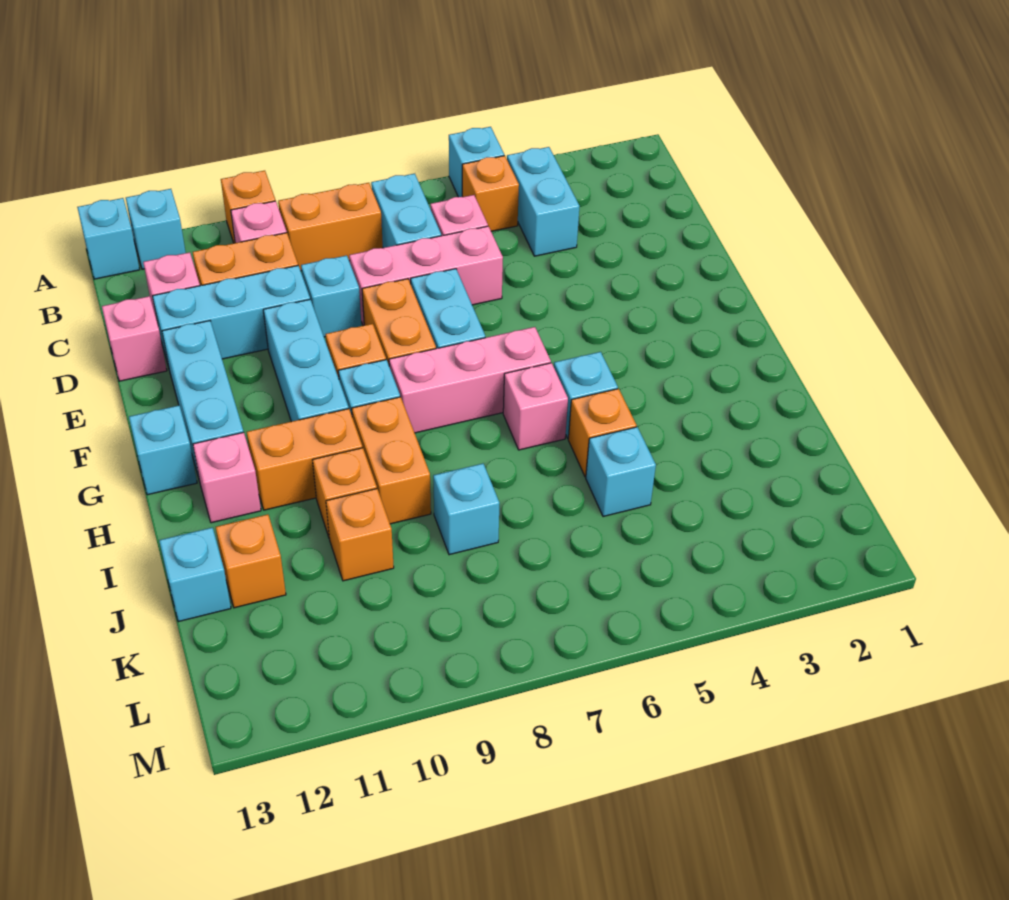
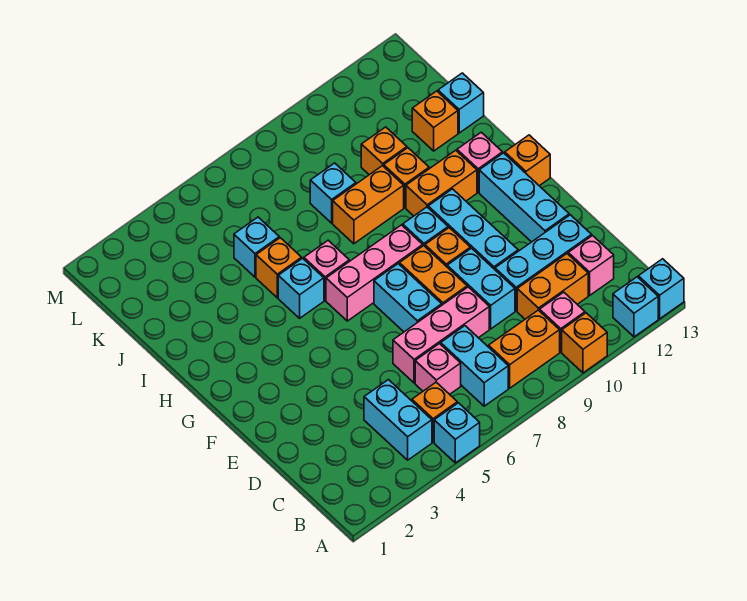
cyan brick D9 level 1 -> cyan brick D9:E9 level 1
pink brick D13 level 1 -> none
cyan brick G13 level 1 -> orange brick G13 level 1
orange brick H9:I9 level 1 -> orange brick I8:I9 level 1

